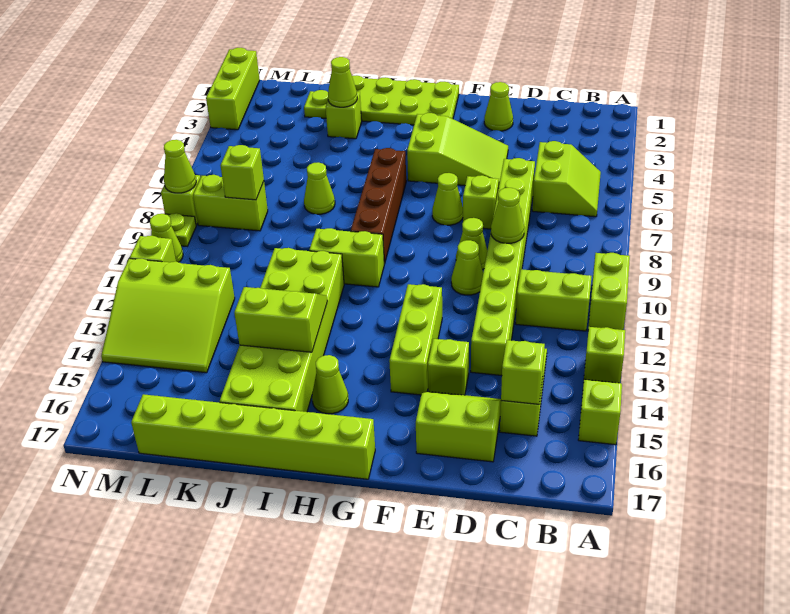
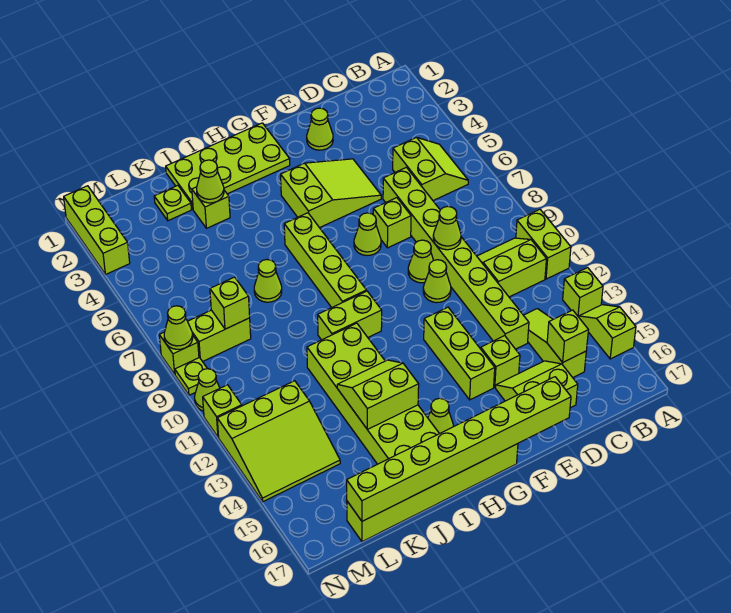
none -> lime brick E17:L17 level 2
brown brick H6:H9 level 1 -> lime brick H6:H9 level 1

